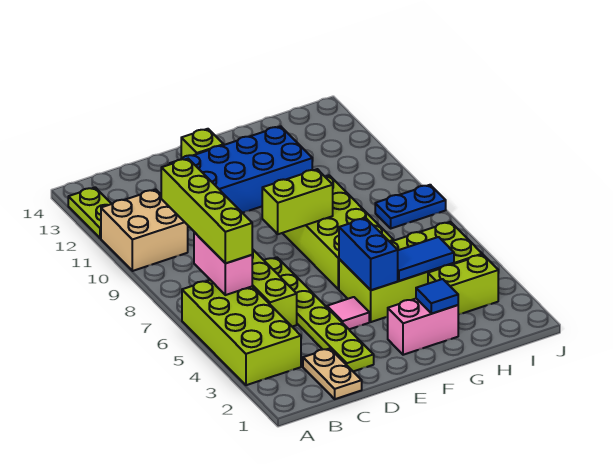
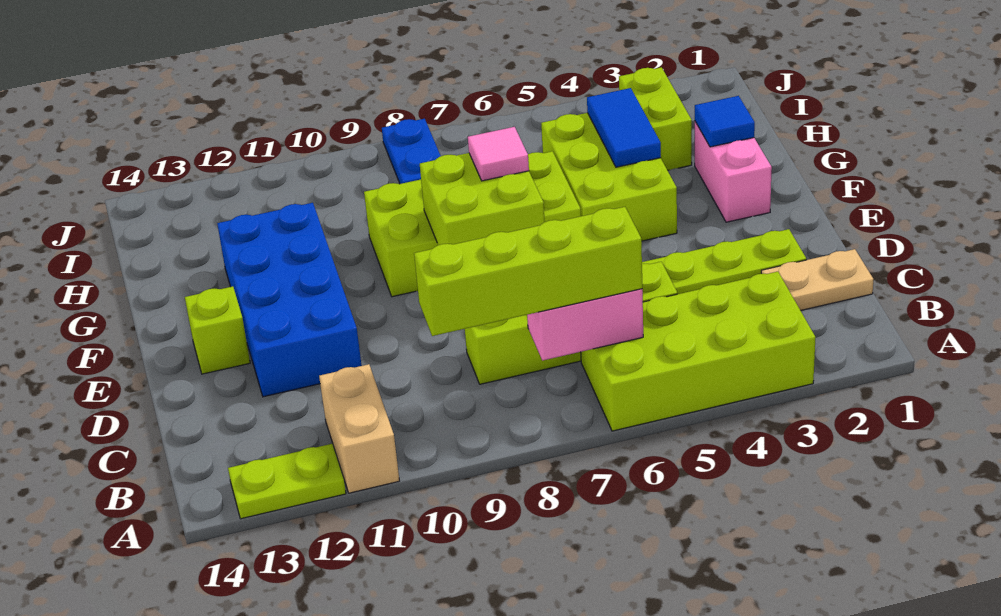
tan brick A10:B11 level 1 -> tan brick A11:B11 level 1
pink tile E4 level 1 -> pink tile F7 level 3
lime brick E8:F8 level 2 -> lime brick E7:F8 level 2
lime brick F4:I5 level 1 -> lime brick F4:H5 level 1
blue brick F4:F5 level 2 -> none

